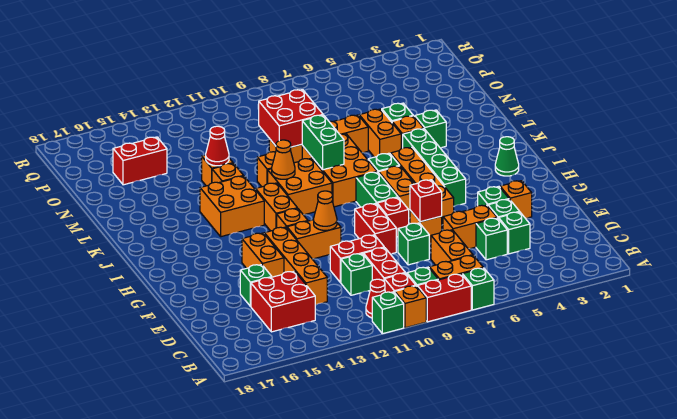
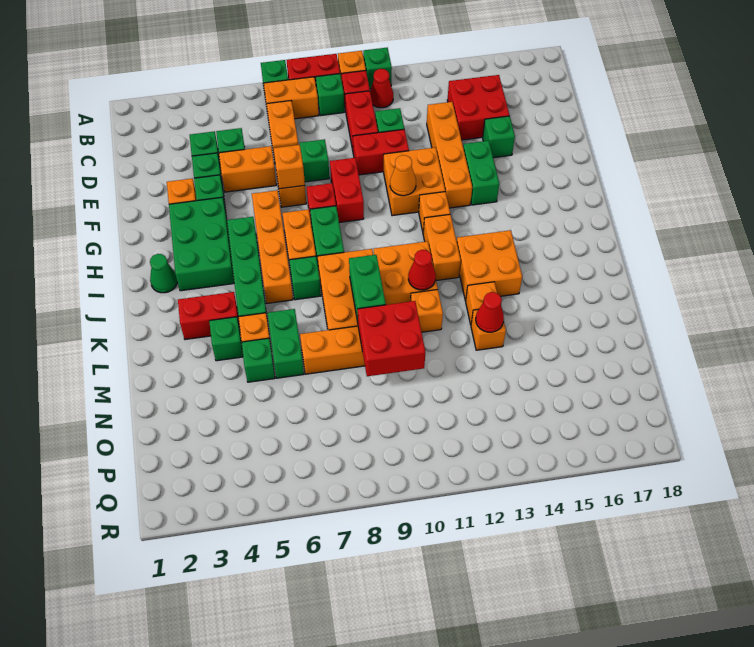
red brick F7 level 2 -> orange brick F7 level 2
orange brick F14:G14 level 1 -> green brick F14:G14 level 1
none -> green brick G3:I4 level 1
orange brick G11:G12 level 1 -> orange brick F11:G12 level 1
orange cone K11 level 2 -> red cone K11 level 2
orange brick L6:M6 level 1 -> green brick L6:M6 level 1
red brick O15:O16 level 1 -> red brick K3:K4 level 1

